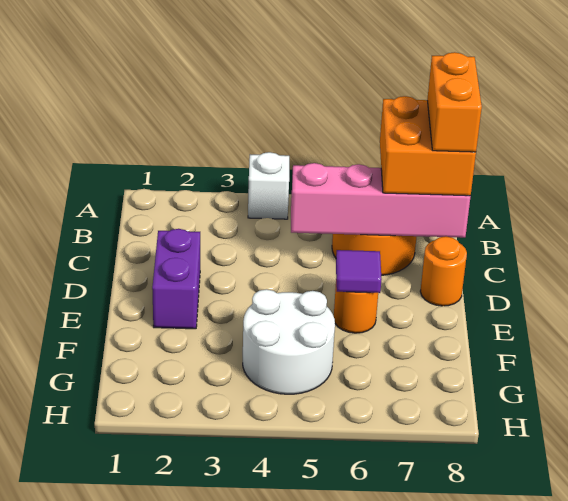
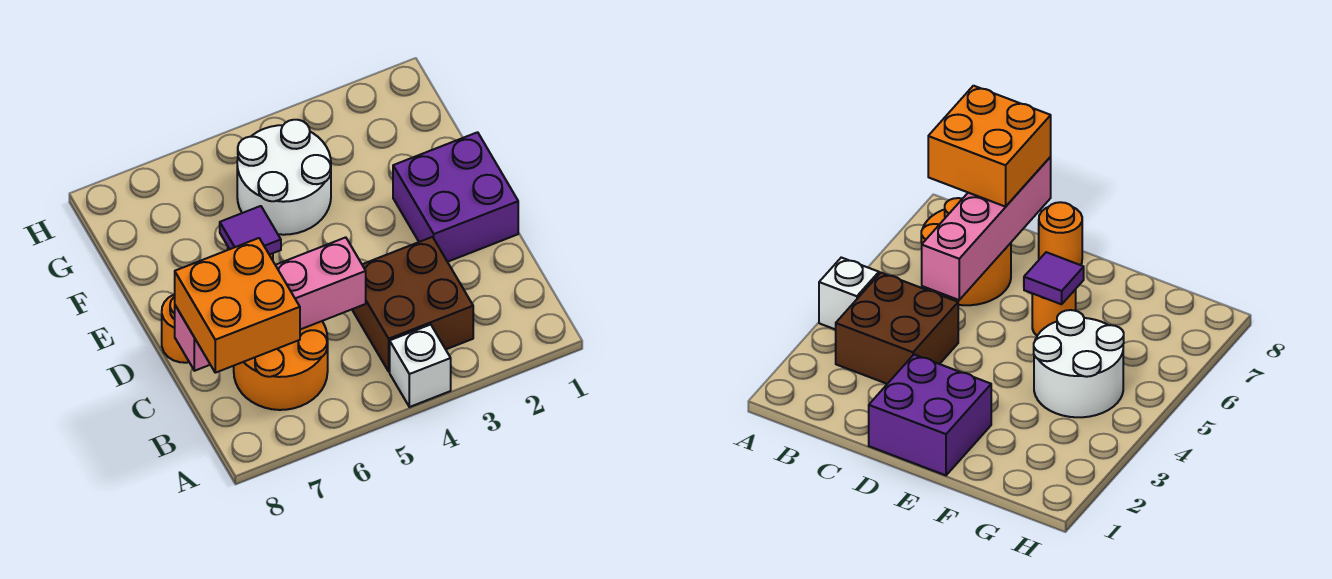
none -> brown brick B3:C4 level 1
orange brick B8:C8 level 4 -> none
purple brick D2:E2 level 1 -> purple brick D1:E2 level 1

